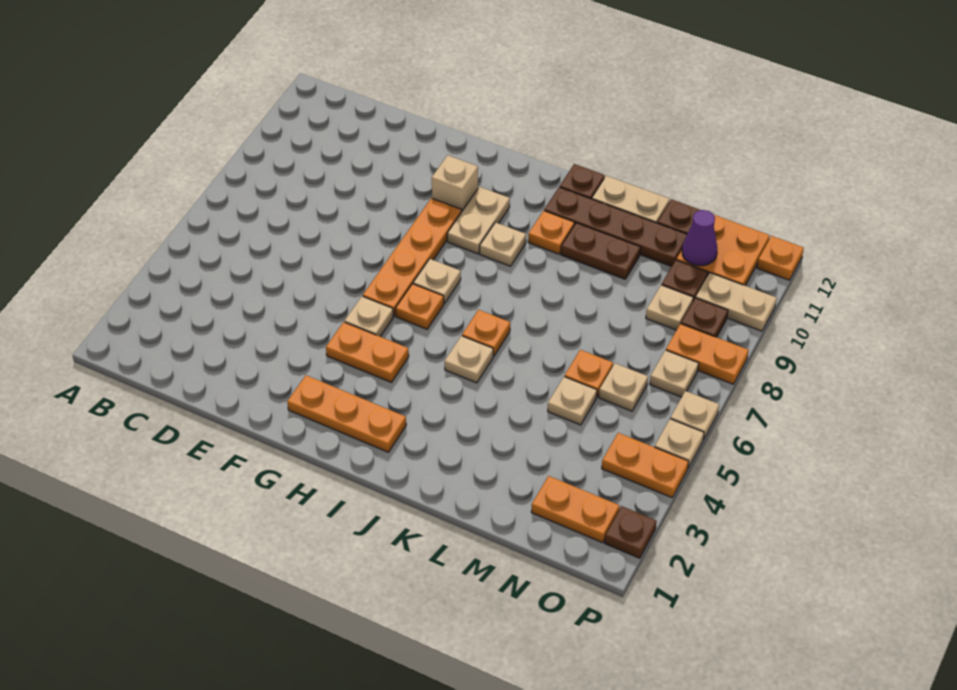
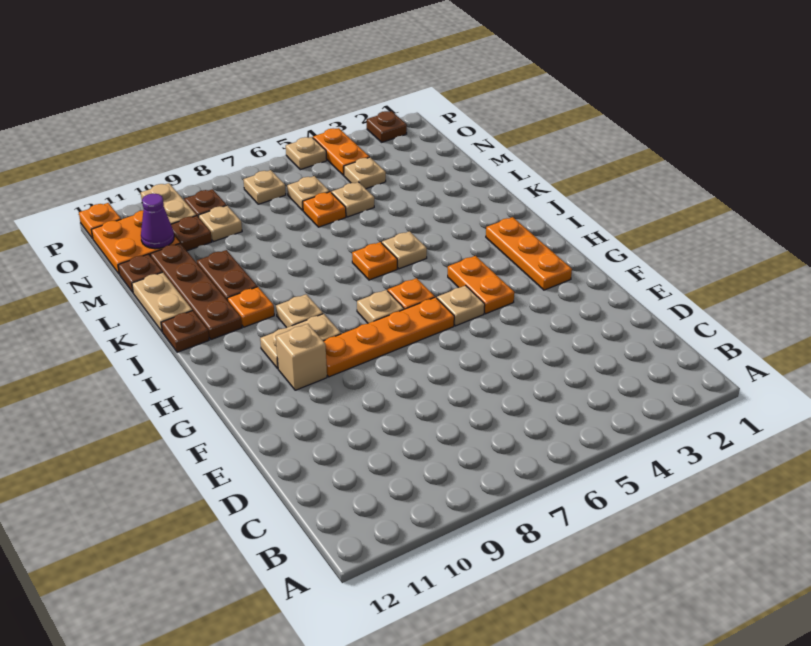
orange plate N2:O2 level 1 -> none
orange plate O8:P8 level 1 -> none
tan plate P6 level 1 -> tan plate N4 level 1

